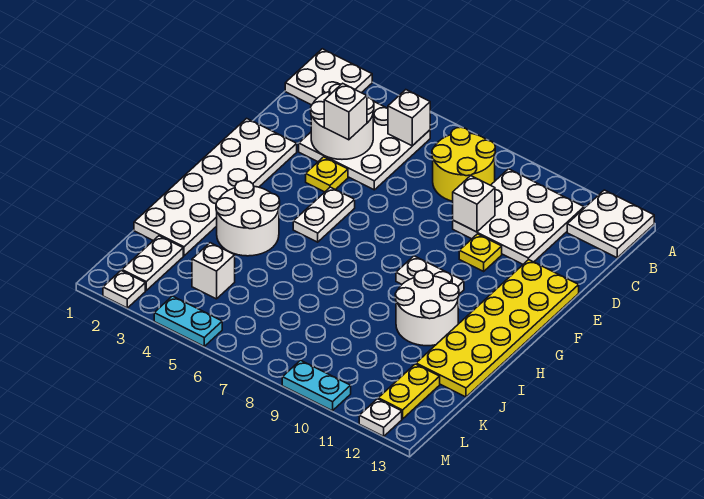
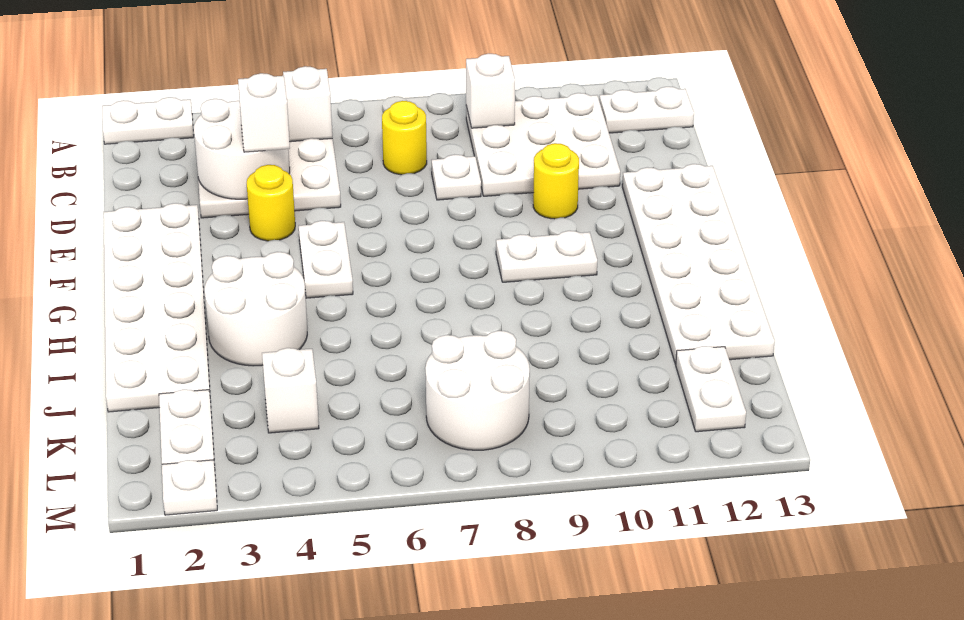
white plate A1:B2 level 1 -> white plate A1:A2 level 1
white plate A12:B13 level 1 -> white plate B12:B13 level 1
yellow round brick B7:C8 level 1 -> yellow round brick C7 level 1
white brick D9 level 2 -> white brick B9 level 2
yellow plate E4 level 1 -> yellow round brick E4 level 1
yellow plate E10 level 1 -> yellow round brick E10 level 1
yellow plate E12:J13 level 1 -> white plate E12:J13 level 1
white round brick H10:I11 level 1 -> white round brick K7:L8 level 1
yellow plate K12:L12 level 1 -> white plate K12:L12 level 1
cyan plate M4:M5 level 1 -> none
cyan plate M9:M10 level 1 -> none
white plate M12 level 1 -> white plate D8 level 1

